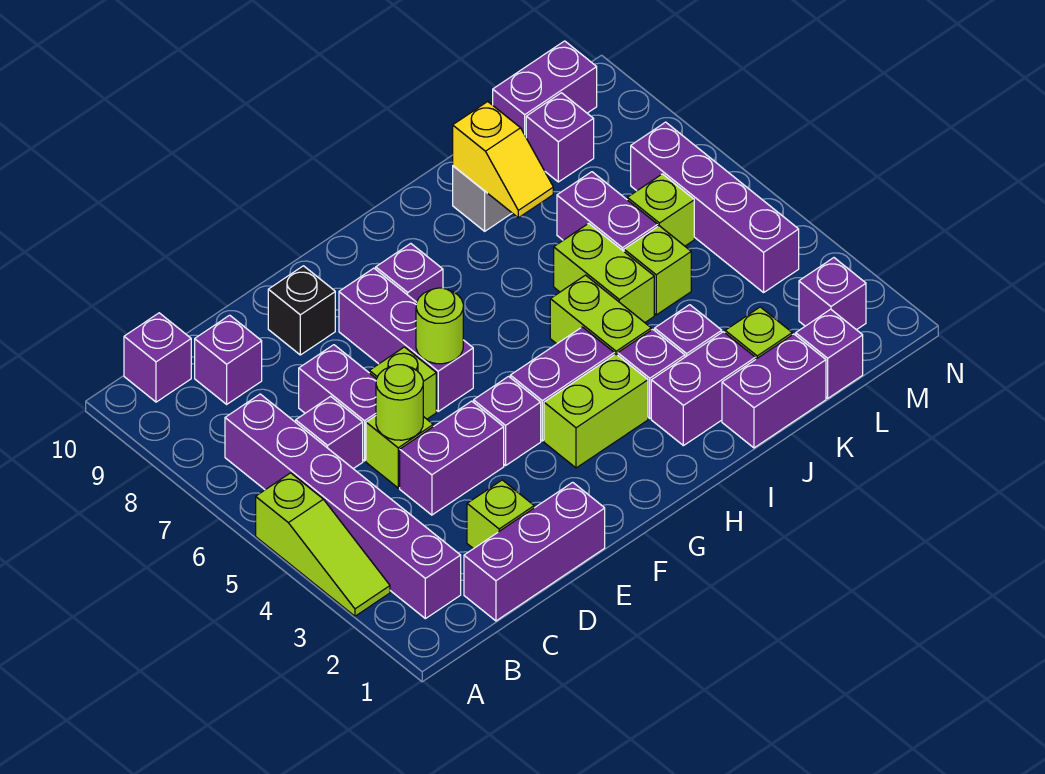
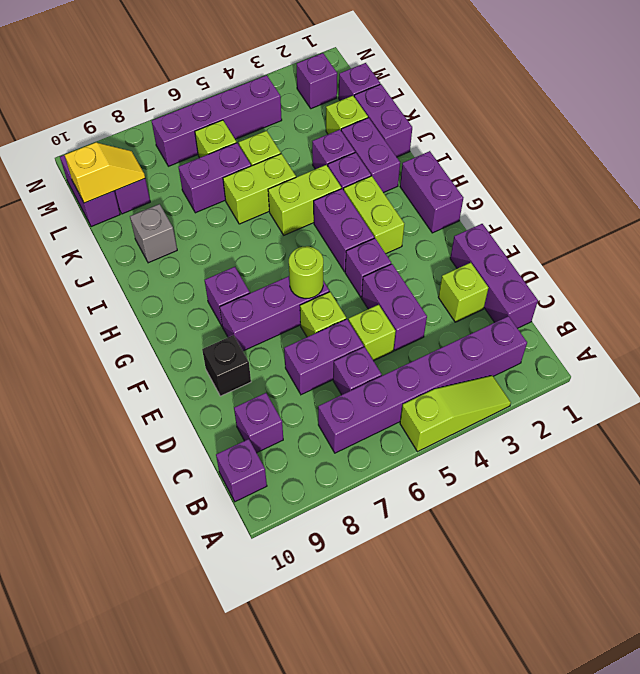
lime round brick D5 level 2 -> none
none -> purple brick G1:H1 level 1
yellow slope J8:J9 level 2 top 9 -> yellow slope L9:L10 level 2 top 10

